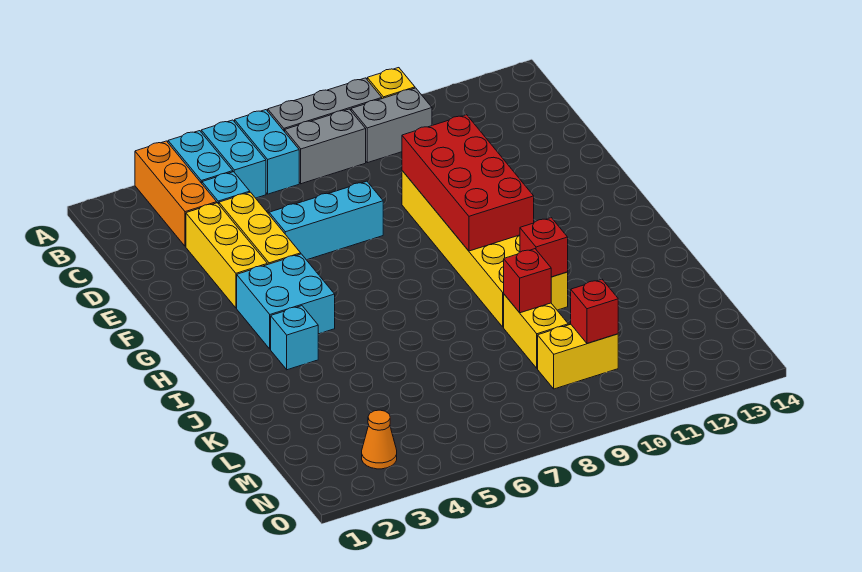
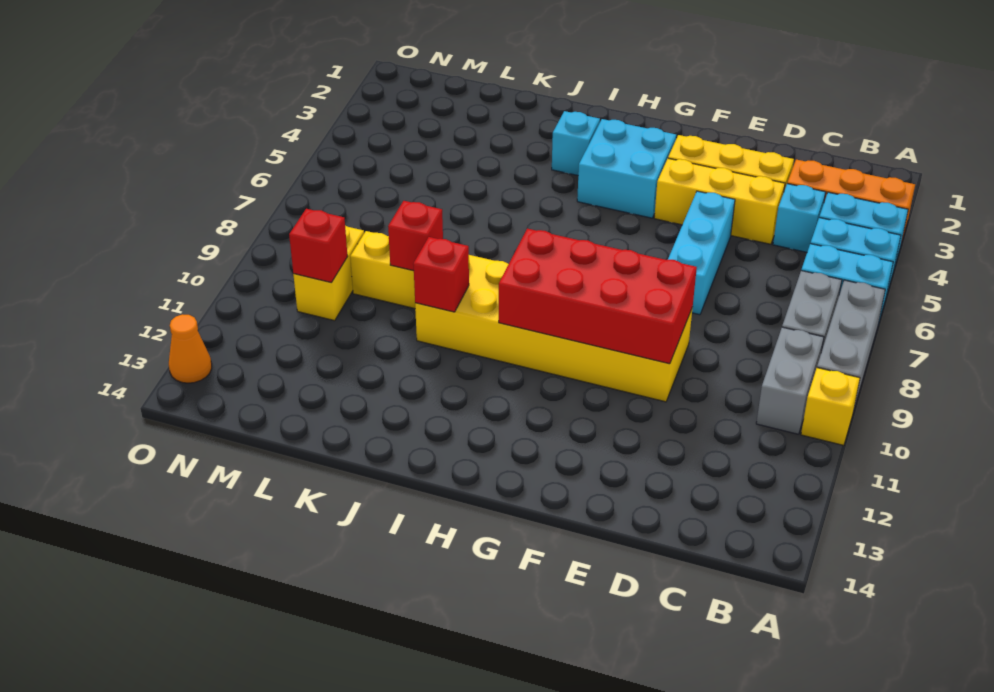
orange cone N3 level 1 -> orange cone O13 level 1

